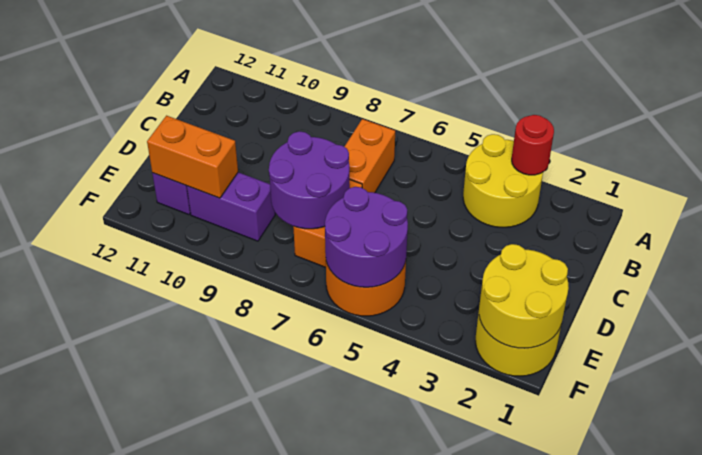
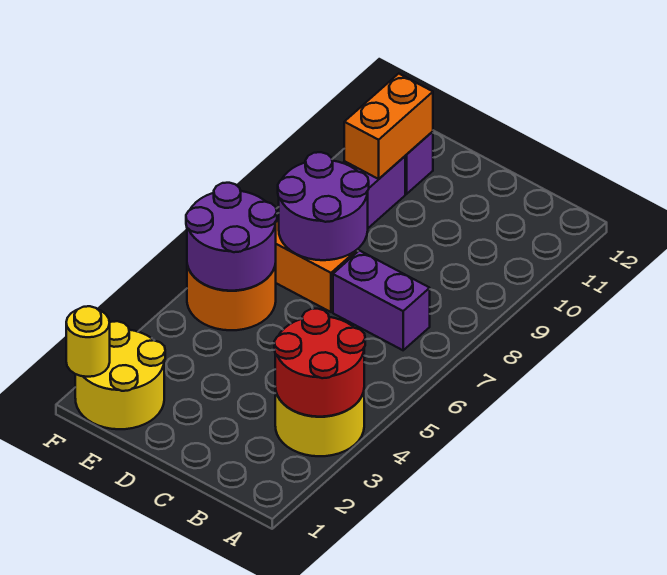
red round brick A3 level 2 -> red round brick A3:B4 level 2
orange brick B7:C7 level 1 -> purple brick B7:C7 level 1
yellow round brick E1:F2 level 2 -> yellow round brick F1 level 2

